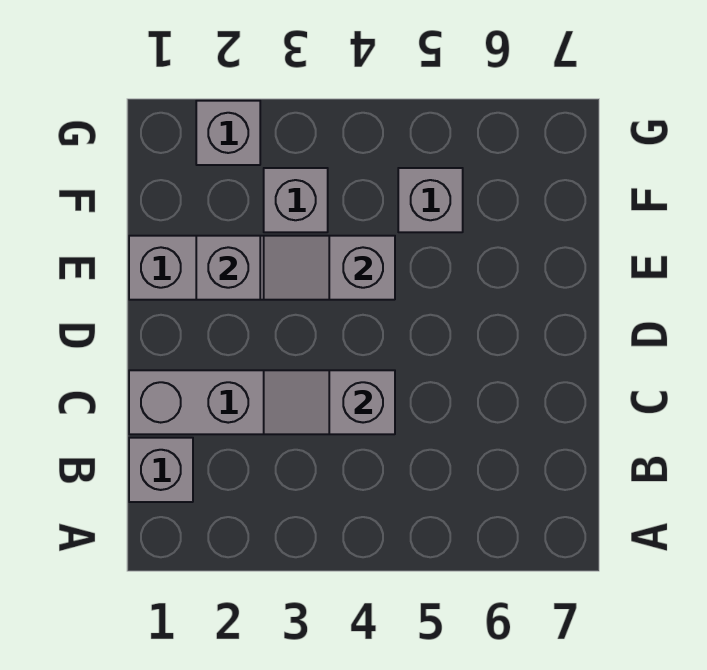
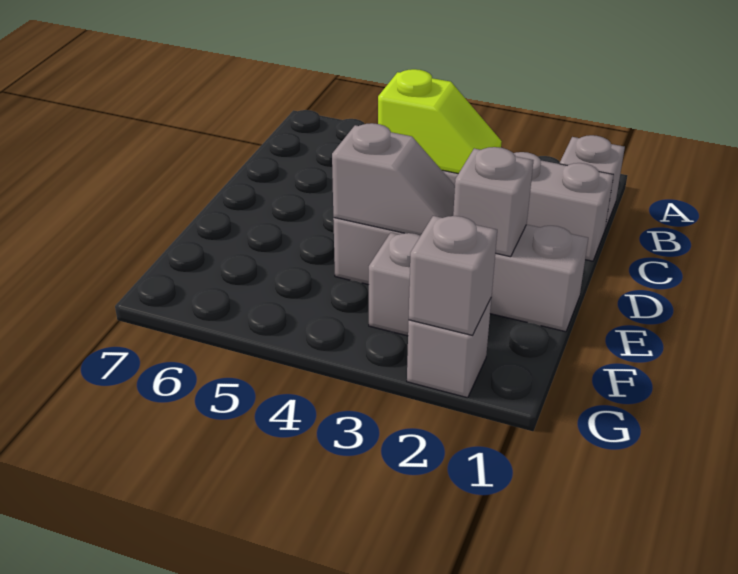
grey slope C3:C4 level 2 top 4 -> lime slope C3:C4 level 2 top 4
grey brick F5 level 1 -> grey brick G2 level 2

